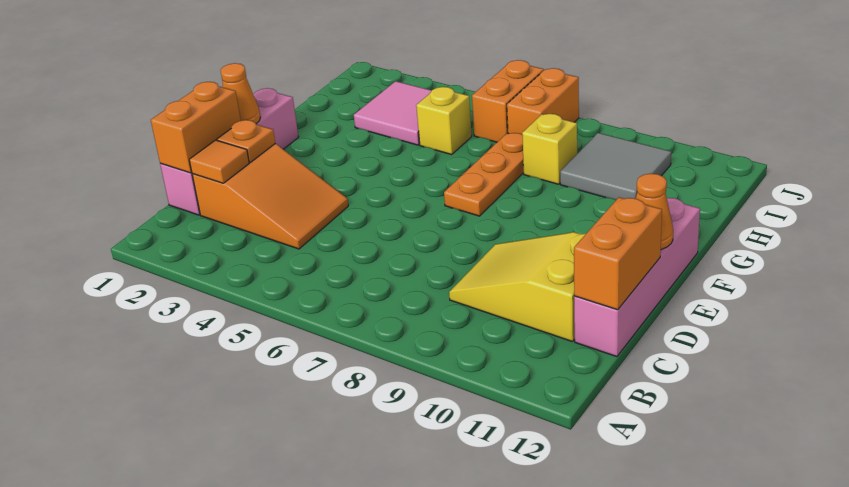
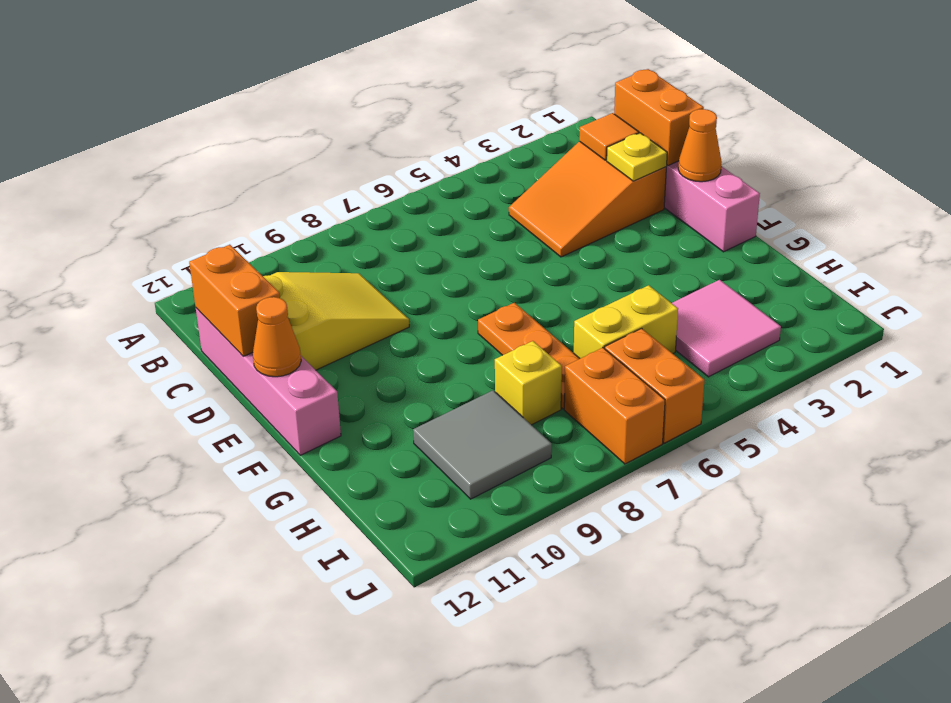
orange plate D2 level 2 -> yellow plate D2 level 2
yellow brick H5 level 1 -> yellow brick H5:H6 level 1

